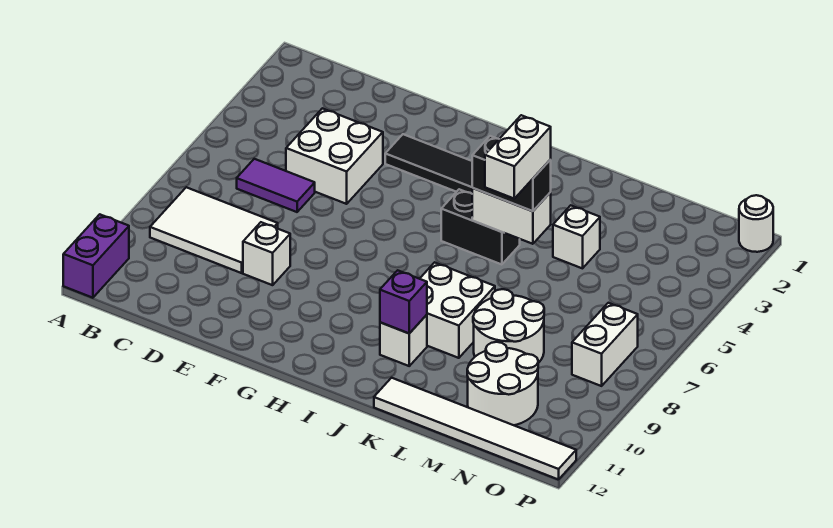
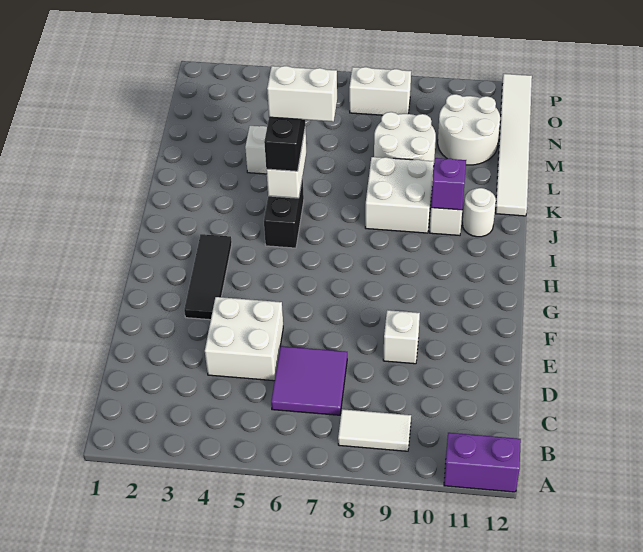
white tile B8:D9 level 1 -> white tile B8:B9 level 1
purple tile C6:D6 level 1 -> purple tile C6:D7 level 1
white round brick P1 level 1 -> white round brick J11 level 1

